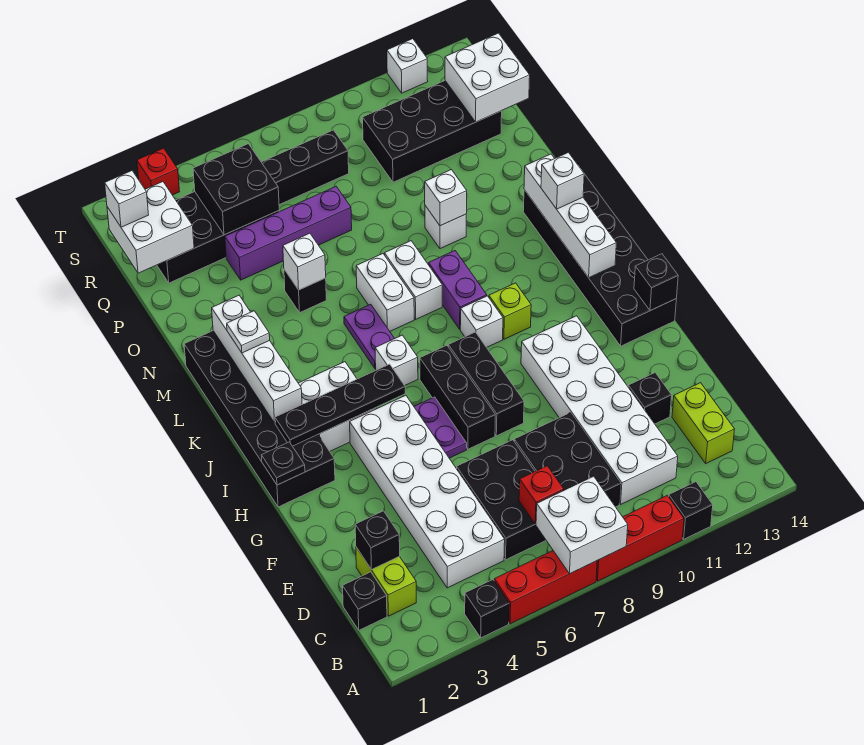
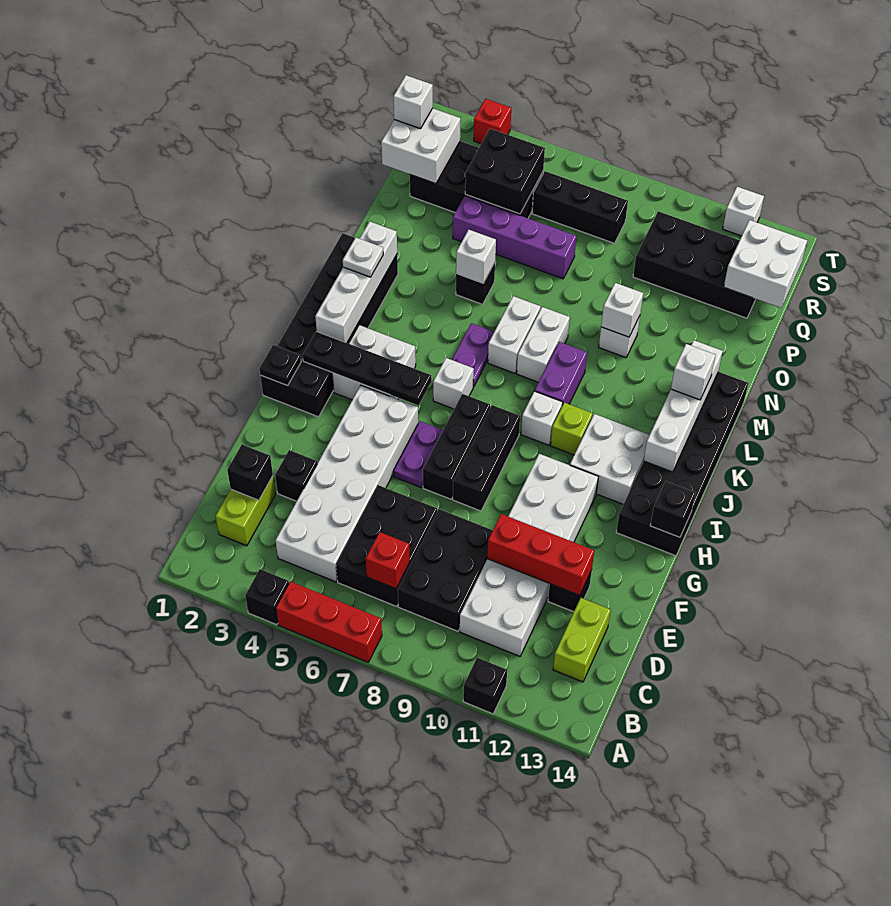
white brick A7:B8 level 2 -> white brick I11:J12 level 1
red brick A8:A10 level 1 -> red brick E10:E12 level 2
black brick C1 level 1 -> black brick E3 level 1

